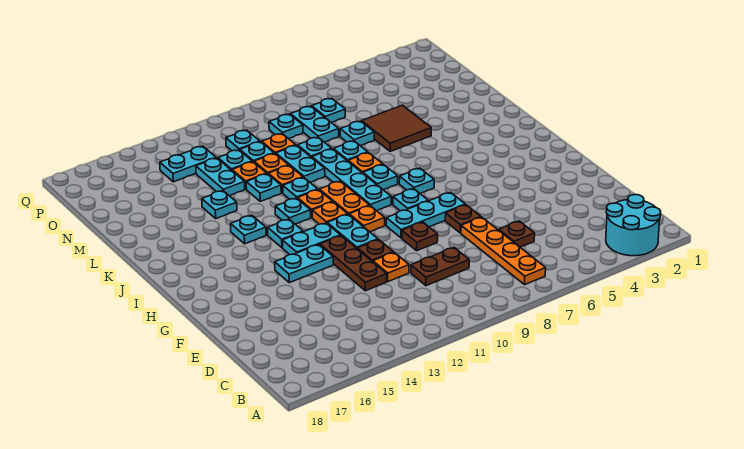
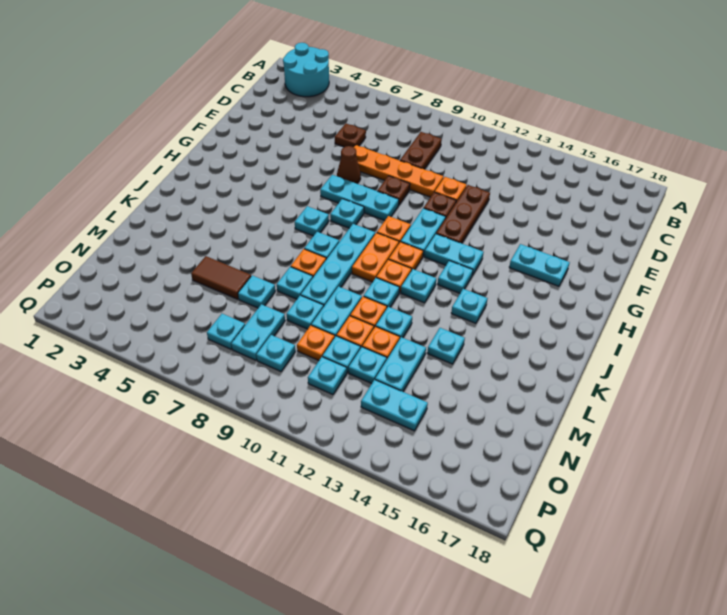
orange plate B7:E7 level 1 -> orange plate E7:E10 level 1
brown plate D9:D10 level 1 -> brown plate C9:D9 level 1
brown plate F7 level 1 -> brown cone F7 level 1
cyan plate G13:G14 level 1 -> cyan plate G15:G16 level 1
brown tile L5:M6 level 1 -> brown tile M5:M6 level 1

